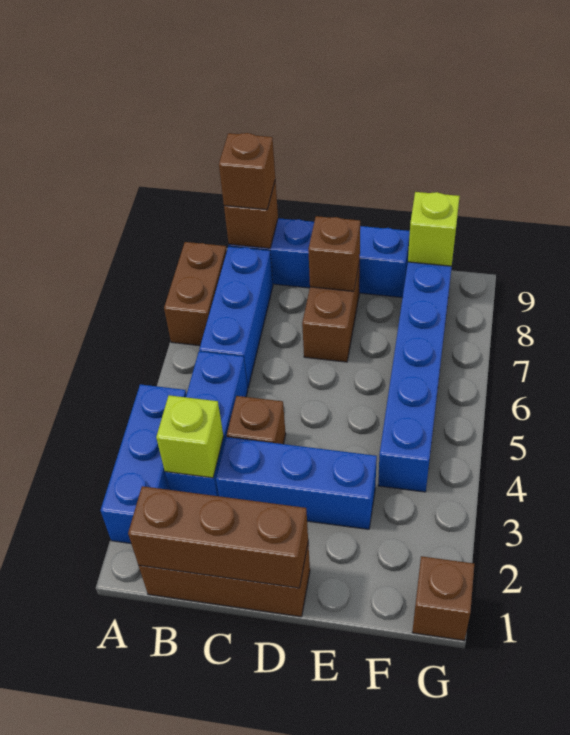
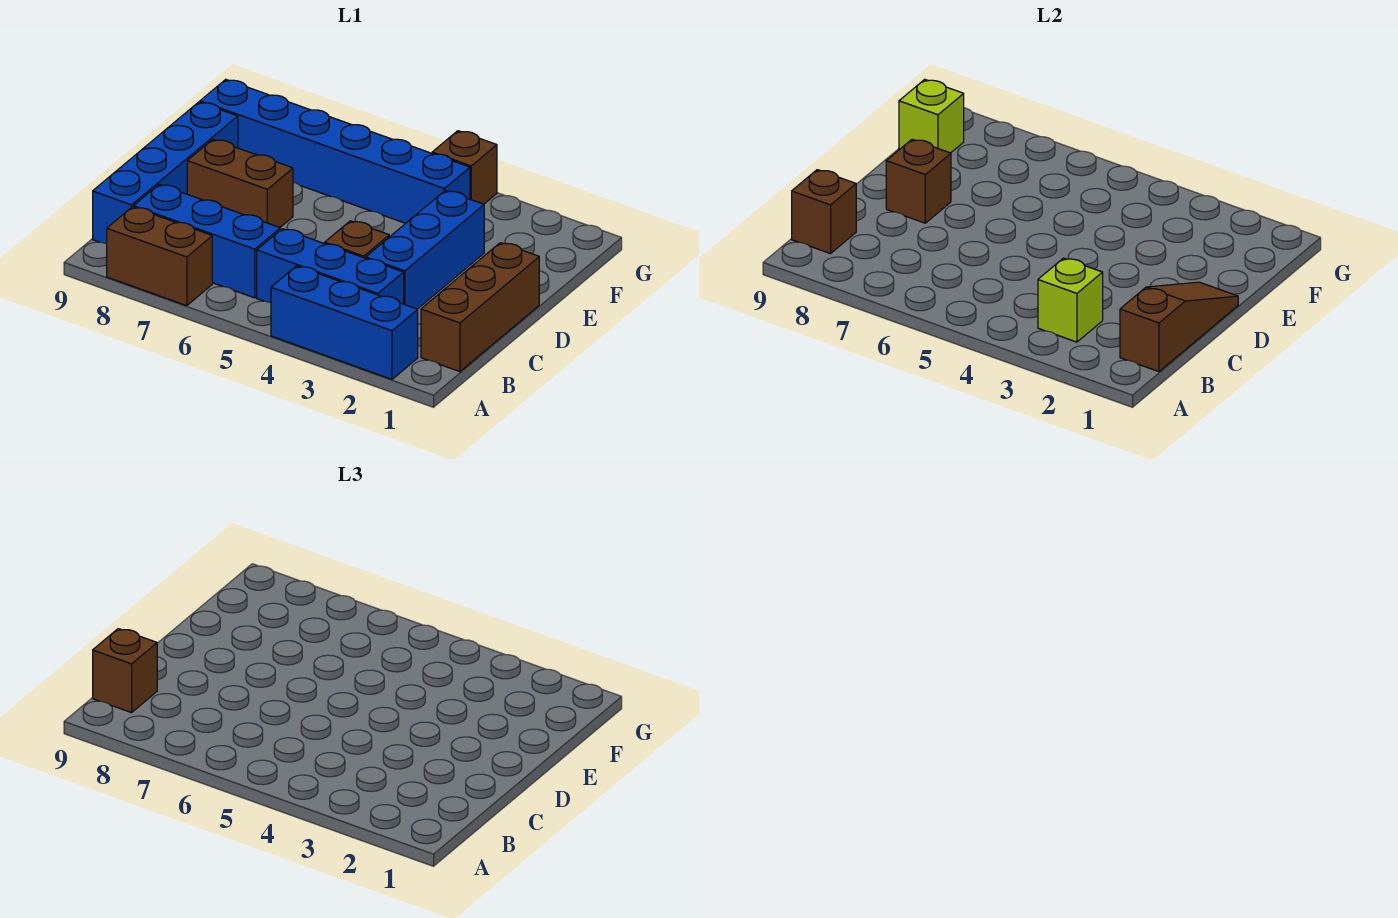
brown brick B1:D1 level 2 -> brown slope B1:D1 level 2 top B
brown brick G1 level 1 -> brown brick G4 level 1

